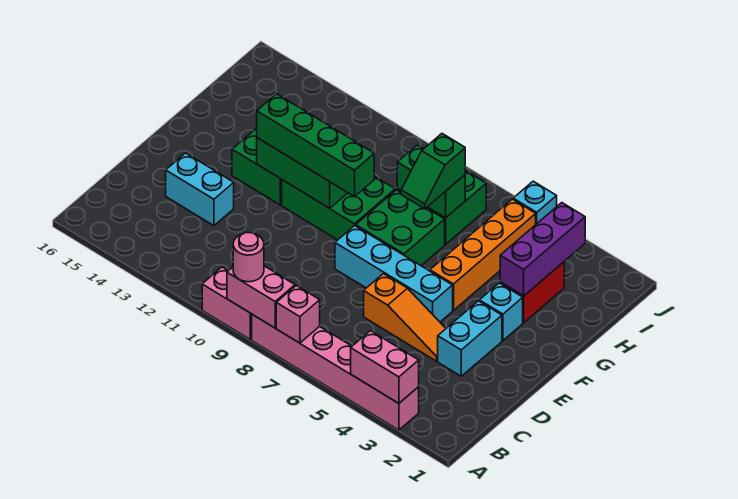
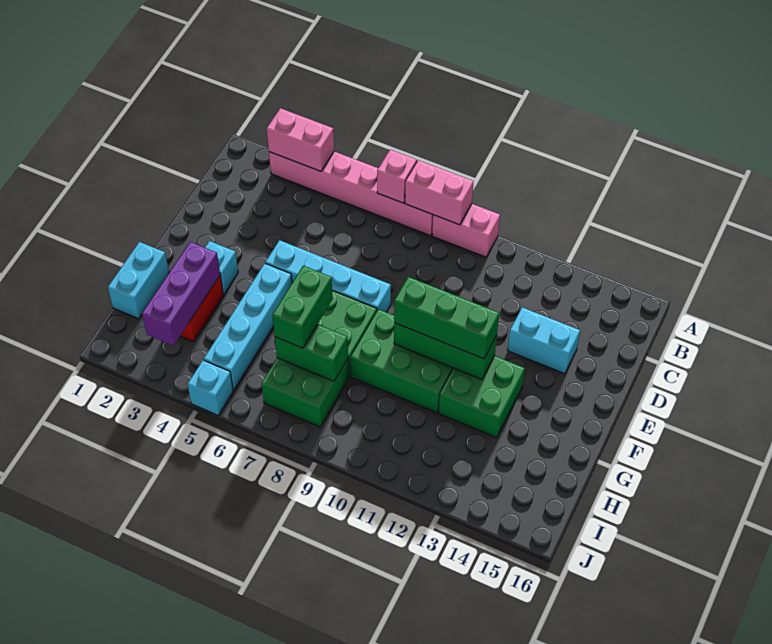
pink round brick A9 level 3 -> none
cyan brick D3:E3 level 1 -> cyan brick G1:H1 level 1
orange slope D4:D6 level 1 top 6 -> none
orange brick F5:I5 level 1 -> cyan brick F5:I5 level 1
green brick F9:F12 level 3 -> green brick F10:F12 level 3
green slope G7:H7 level 3 top H -> green brick G7:H7 level 3

